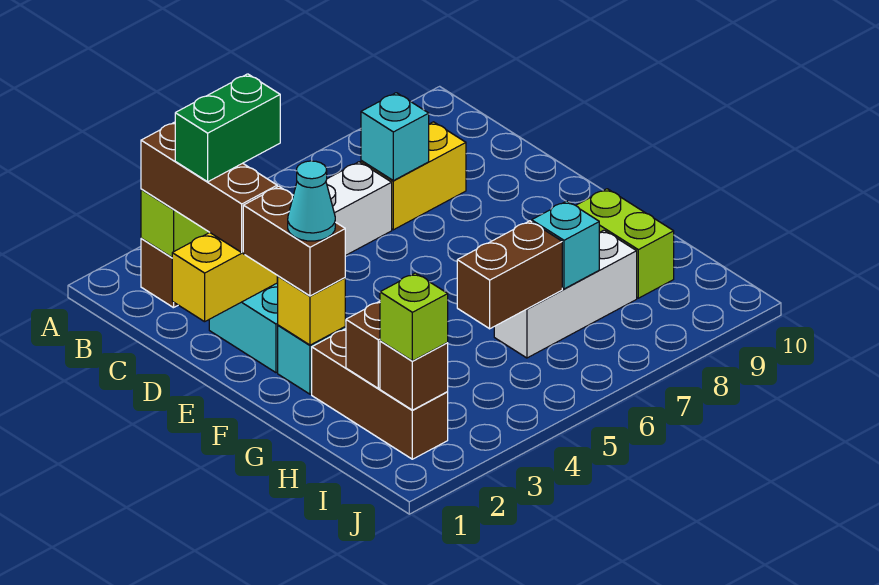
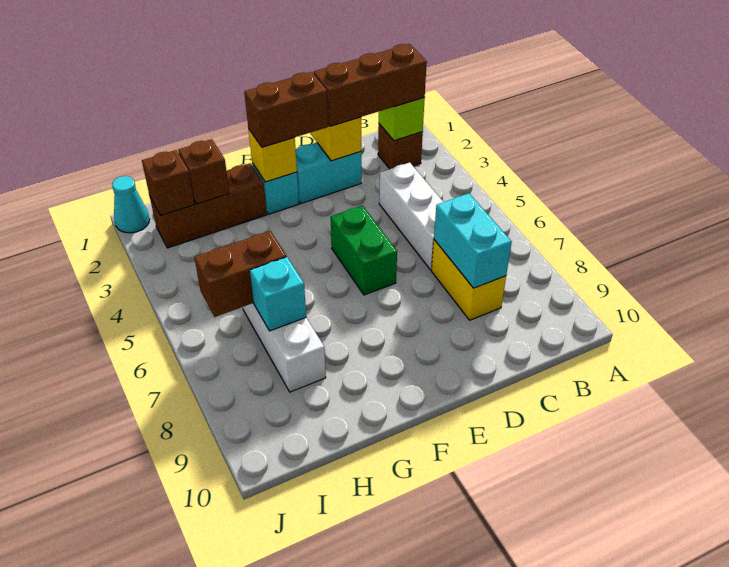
green brick C2:C3 level 4 -> green brick E5:E6 level 1
cyan brick C7 level 2 -> cyan brick C7:C8 level 2
cyan cone F2 level 4 -> cyan cone J1 level 1
lime brick G9:H9 level 1 -> none
brown brick H5:H6 level 2 -> brown brick H6:I6 level 2
lime brick I2 level 3 -> none

